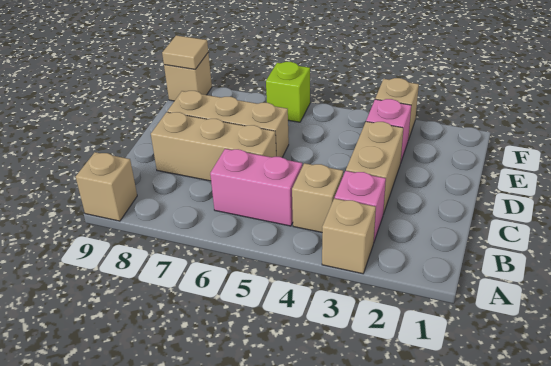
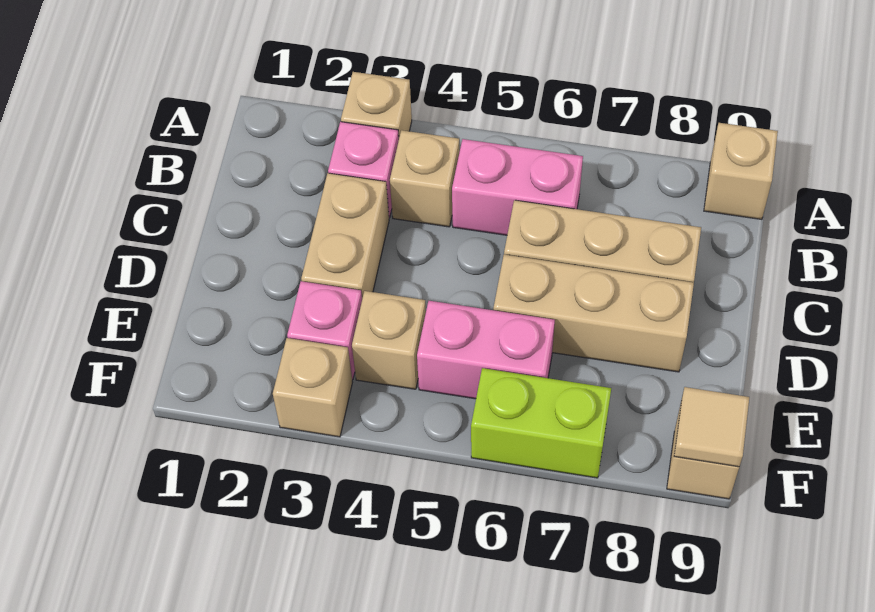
none -> tan brick E4 level 1
none -> pink brick E5:E6 level 1
lime brick F6 level 1 -> lime brick F6:F7 level 1

